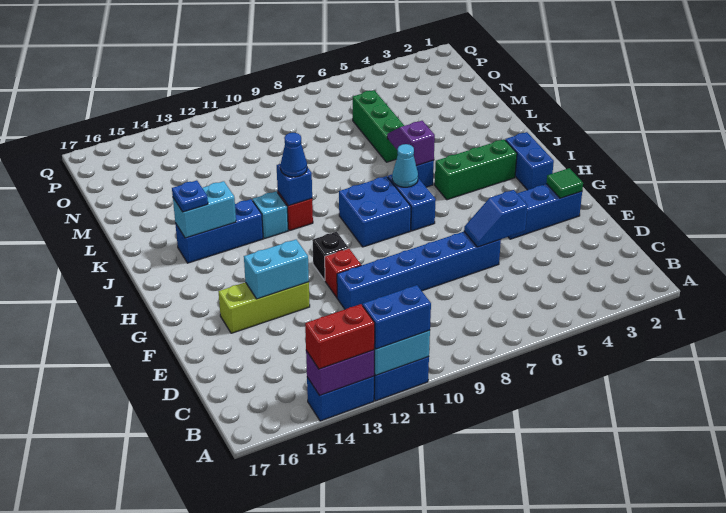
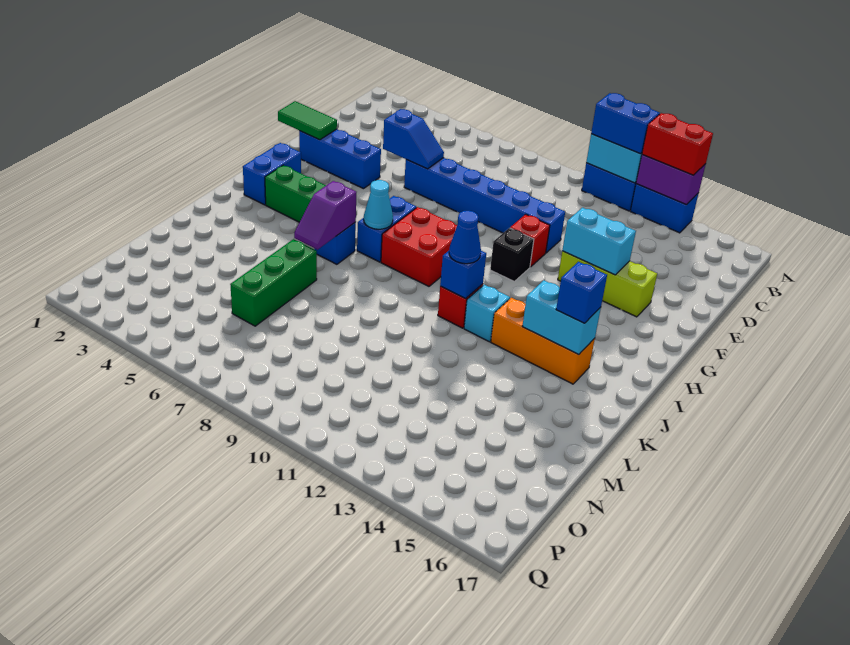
green tile F2 level 2 -> green tile F1:F2 level 2
blue brick H8:I9 level 1 -> red brick H8:I9 level 1
blue brick J13:J15 level 1 -> orange brick J13:J15 level 1
blue plate J15 level 3 -> blue brick J15 level 3

